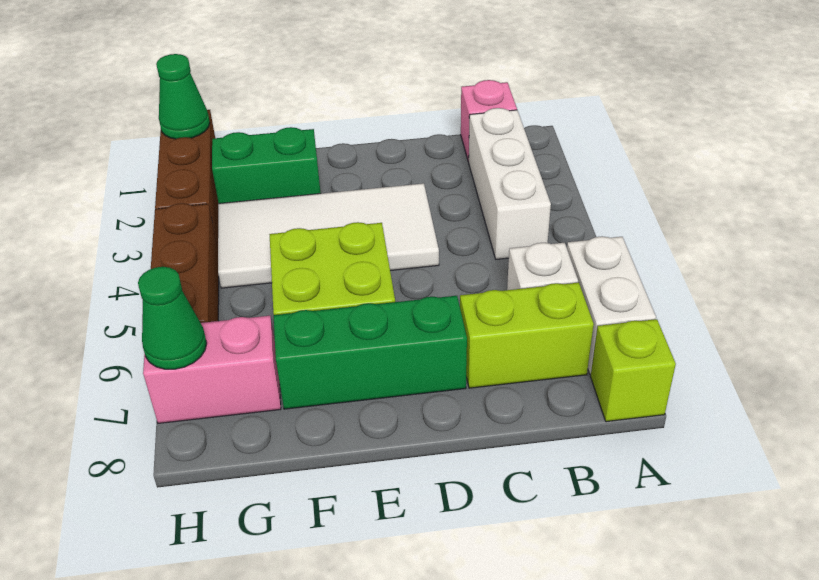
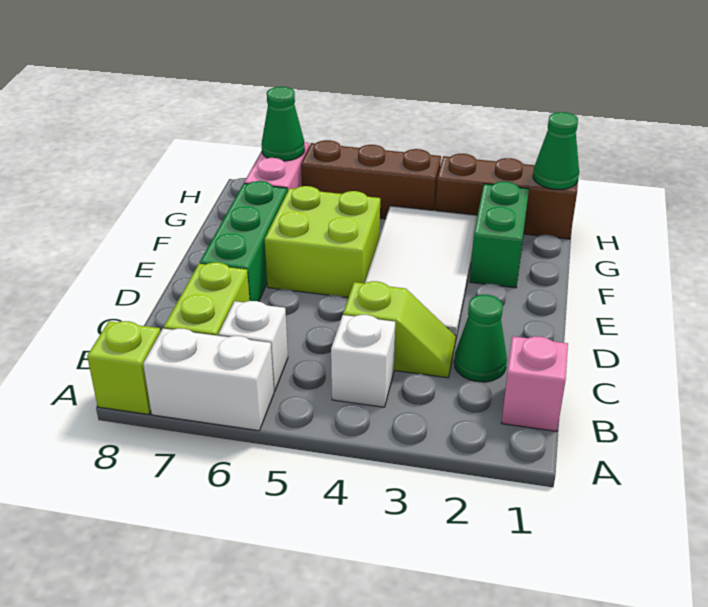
white brick B2:B4 level 1 -> white brick B4 level 1
none -> green cone C2 level 1
none -> lime slope C3:C4 level 1 top 4

